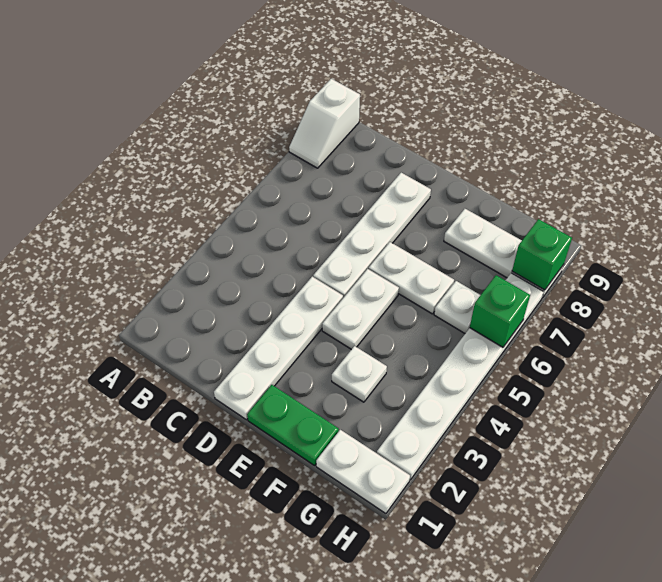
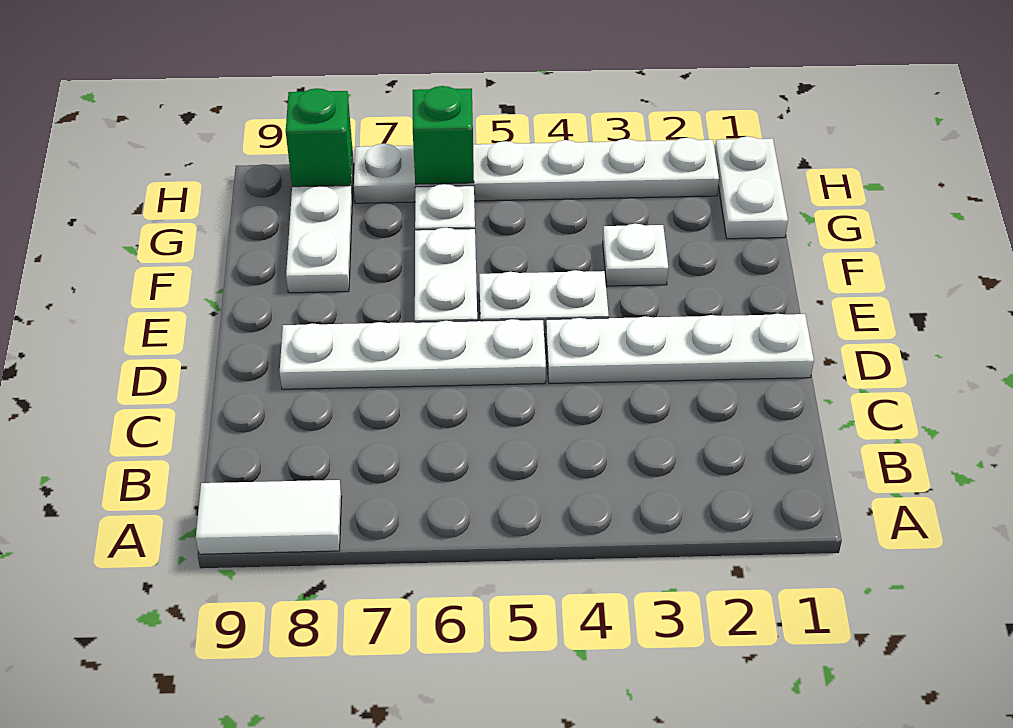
white slope A8:A9 level 1 top 9 -> white tile A8:A9 level 1
green plate E1:F1 level 1 -> none

